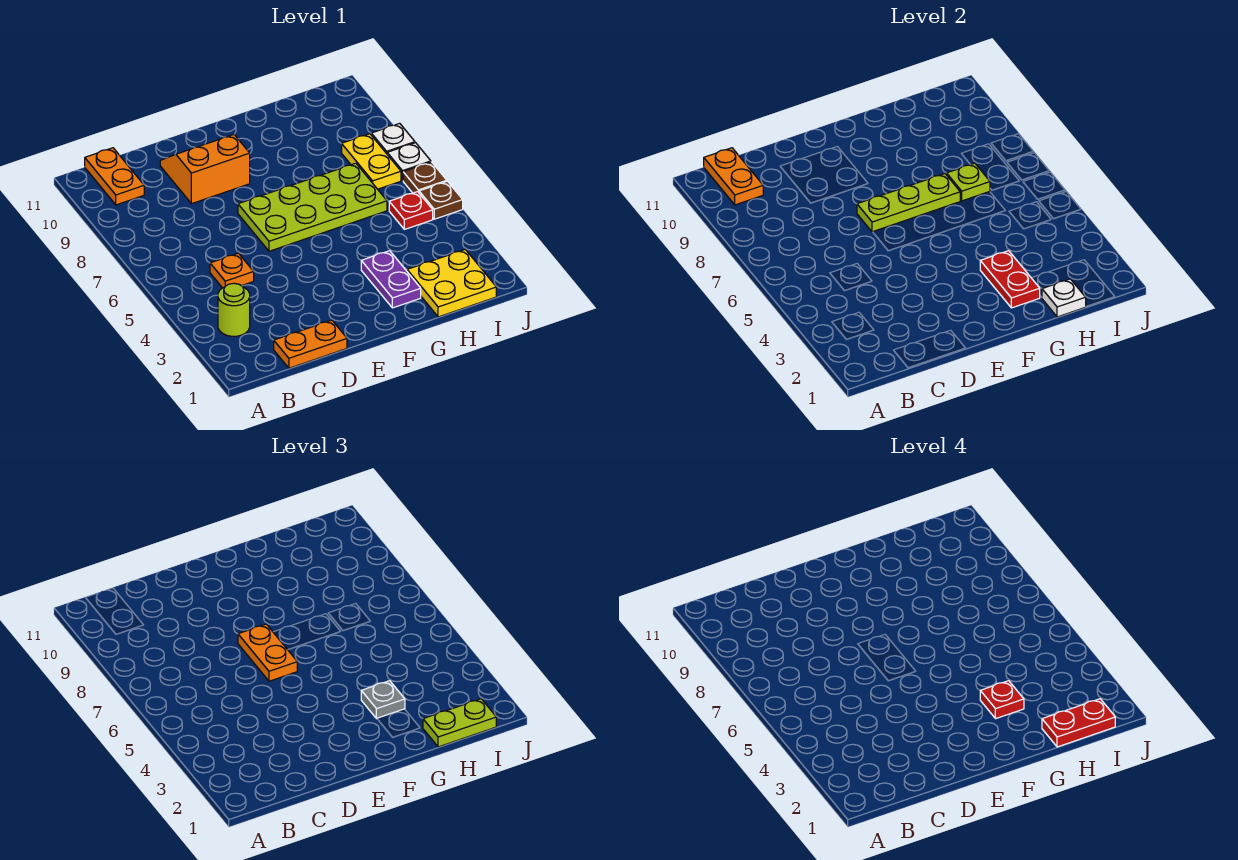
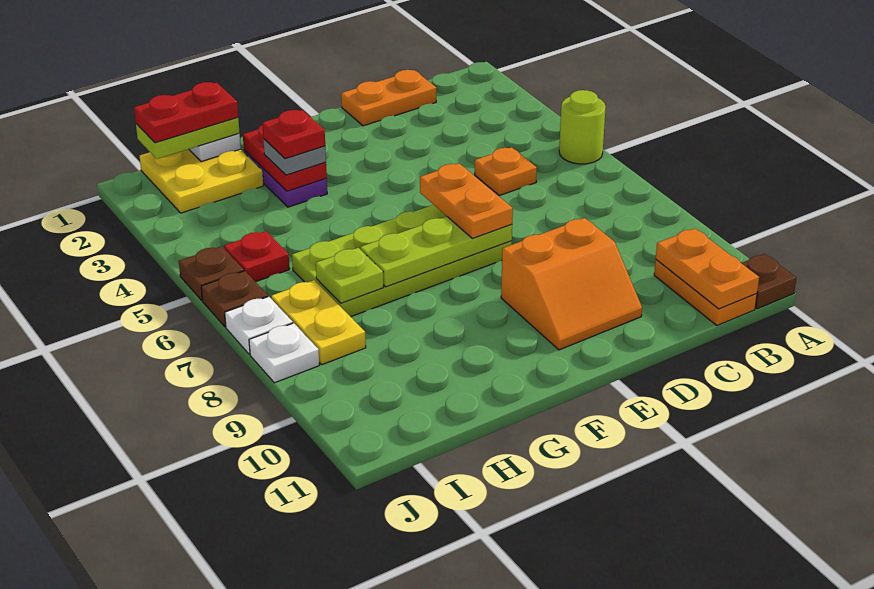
none -> brown plate A11 level 1
lime round brick B3 level 1 -> lime round brick A5 level 1

